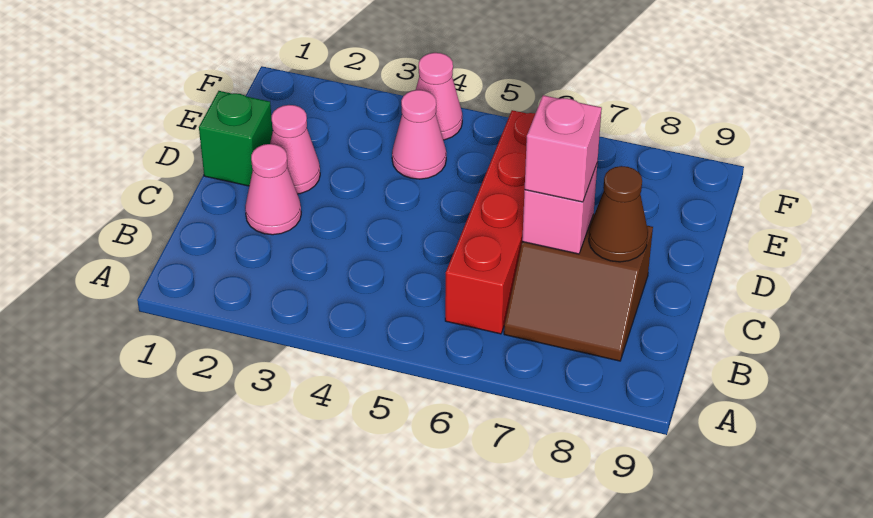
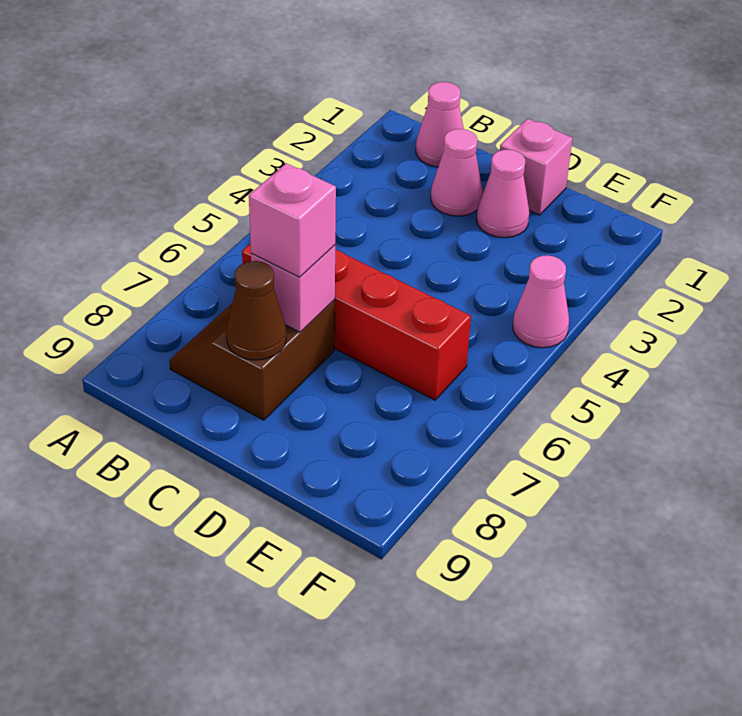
green brick D1 level 1 -> pink brick D1 level 1
pink cone E4 level 1 -> pink cone B1 level 1

